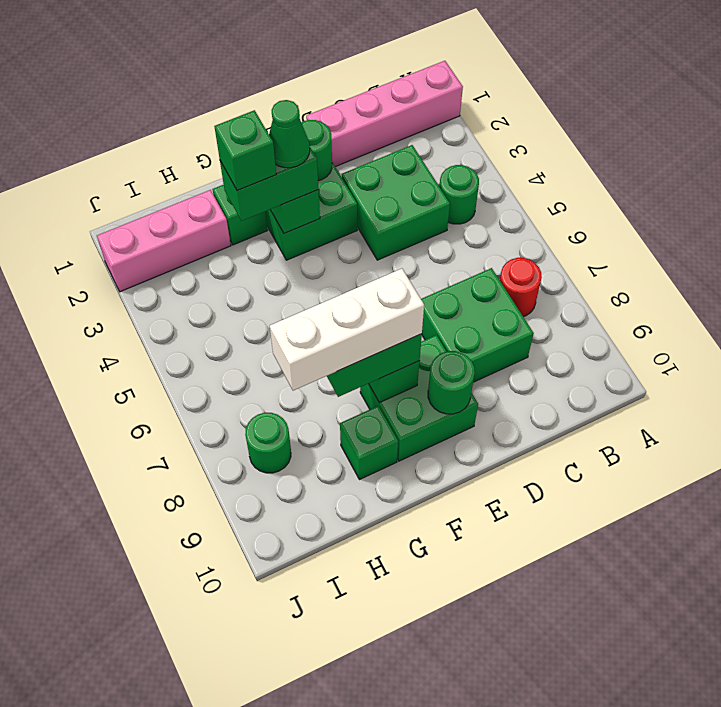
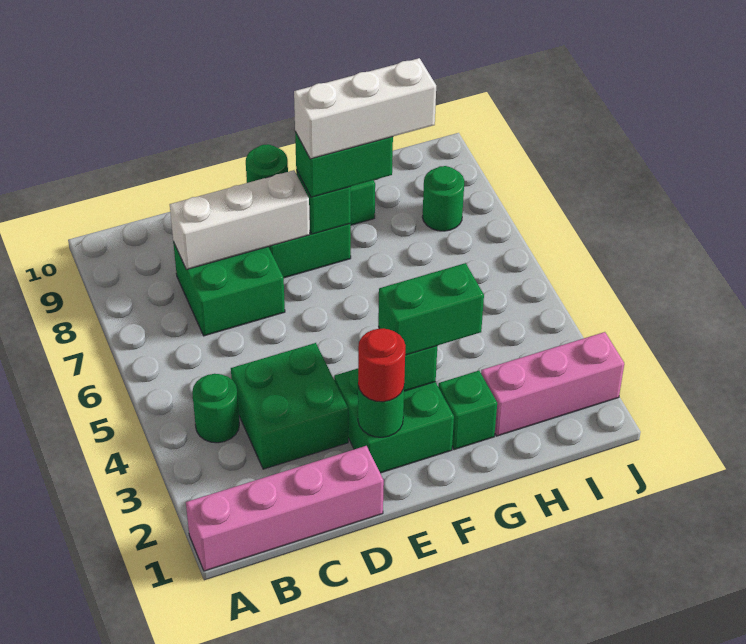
red round brick B7 level 1 -> red round brick E2 level 3
none -> white brick C8:E8 level 2
green cone F3 level 4 -> none
green brick G3 level 4 -> none

